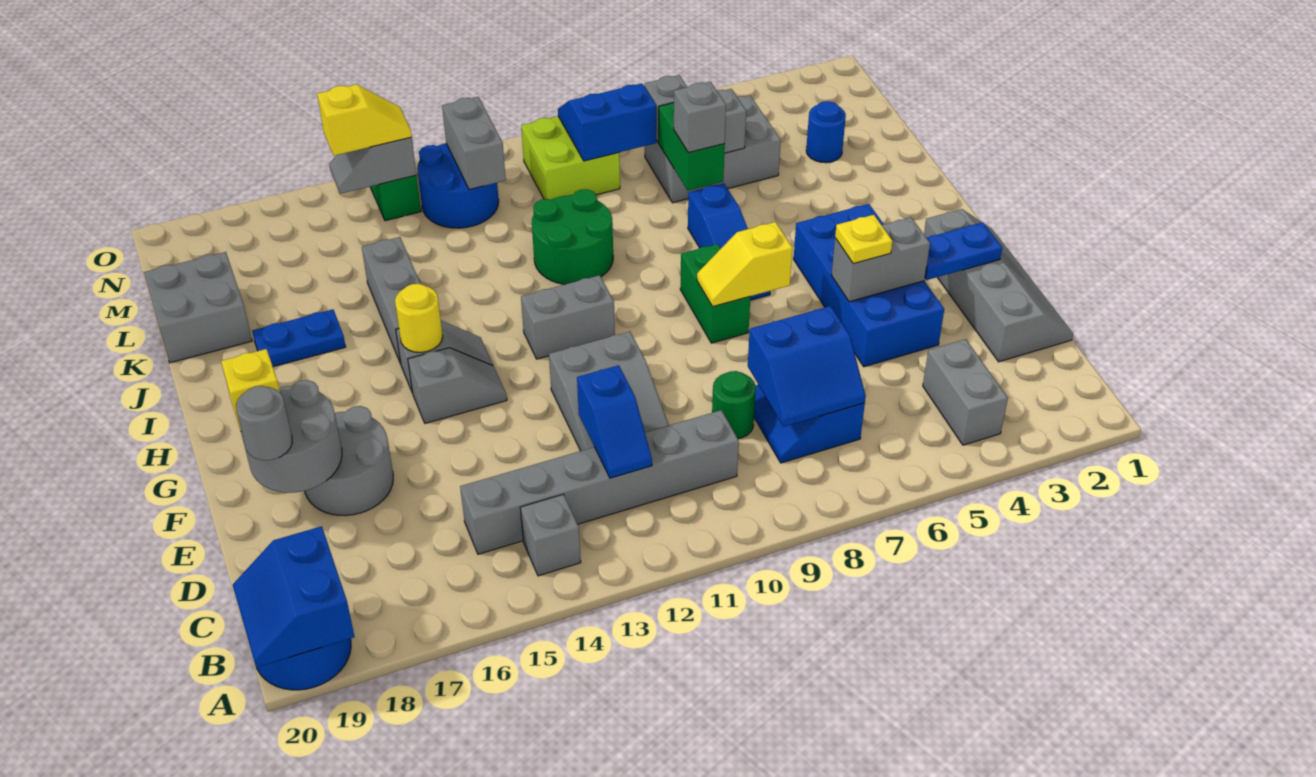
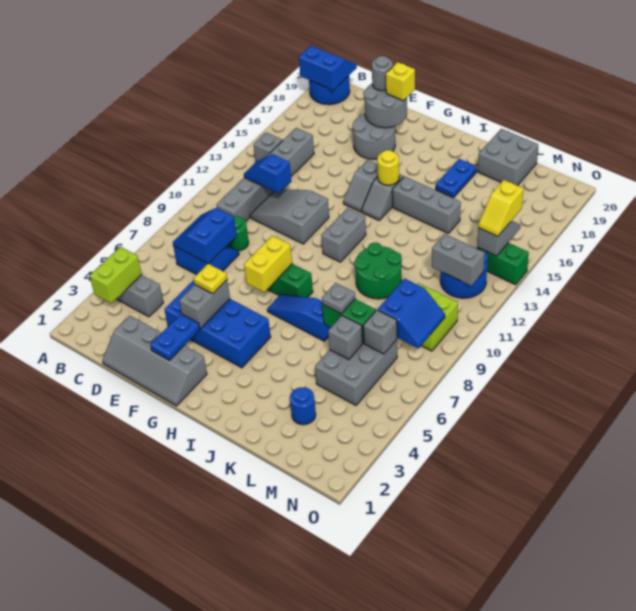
none -> lime brick B3:B4 level 2
yellow slope G7:G8 level 2 top 7 -> yellow brick G7:G8 level 2
grey brick K7 level 3 -> grey plate K7 level 3

